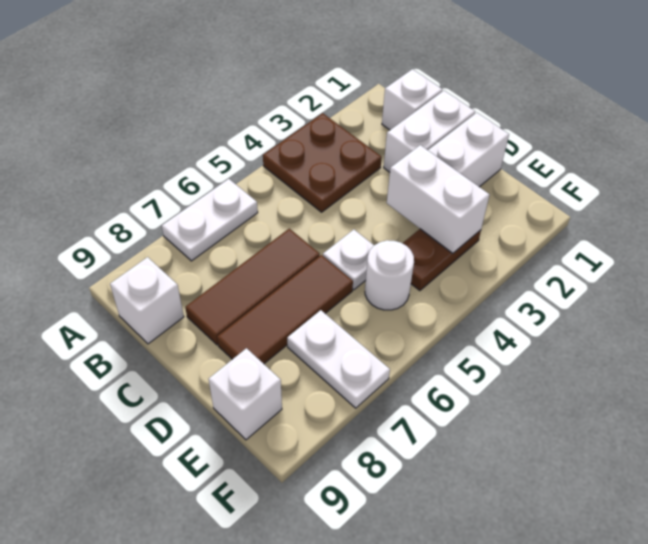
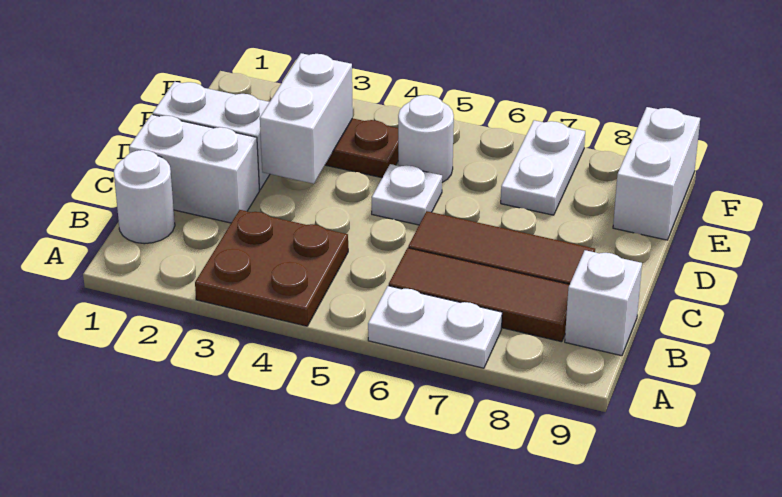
white brick B1 level 1 -> white round brick B1 level 1
brown tile D6:D8 level 1 -> brown tile B6:B8 level 1
white brick E9 level 1 -> white brick E9:F9 level 1

